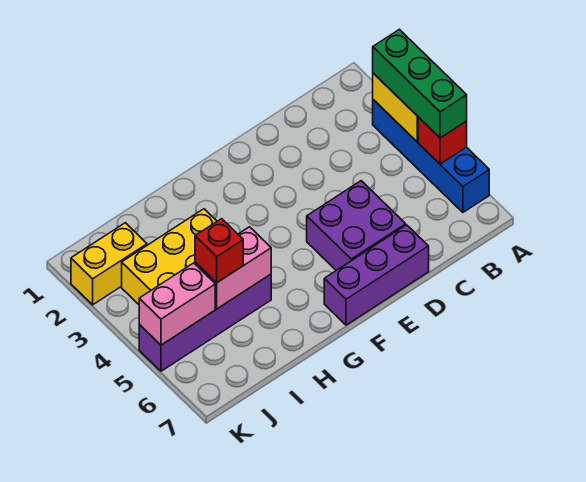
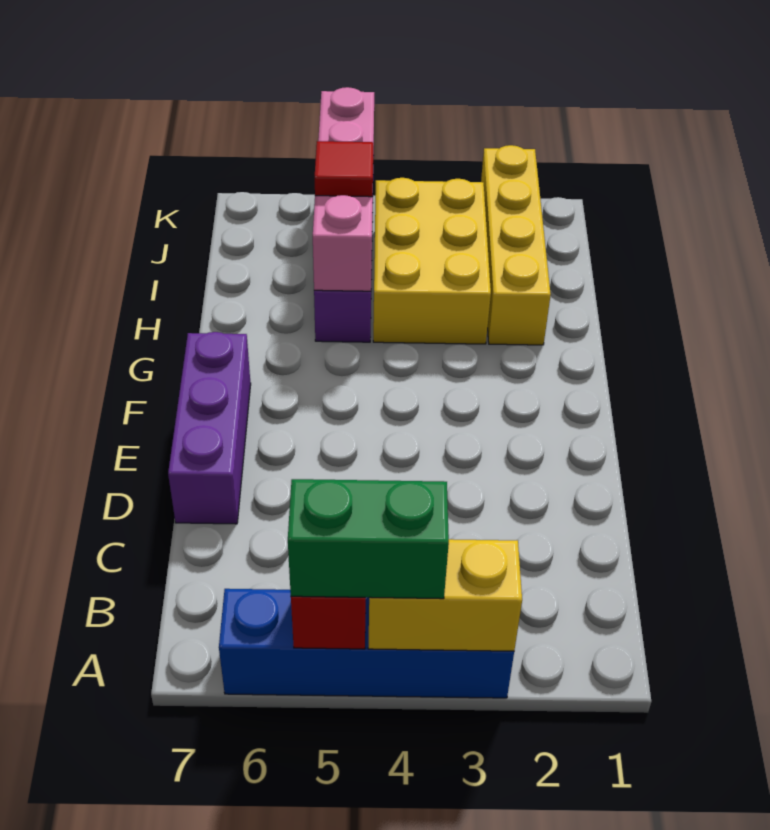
green brick A3:A5 level 3 -> green brick A4:A5 level 3
purple brick D5:E6 level 1 -> none
red brick I5 level 3 -> red tile I5 level 3
yellow brick J2:K2 level 1 -> yellow brick H2:K2 level 1

